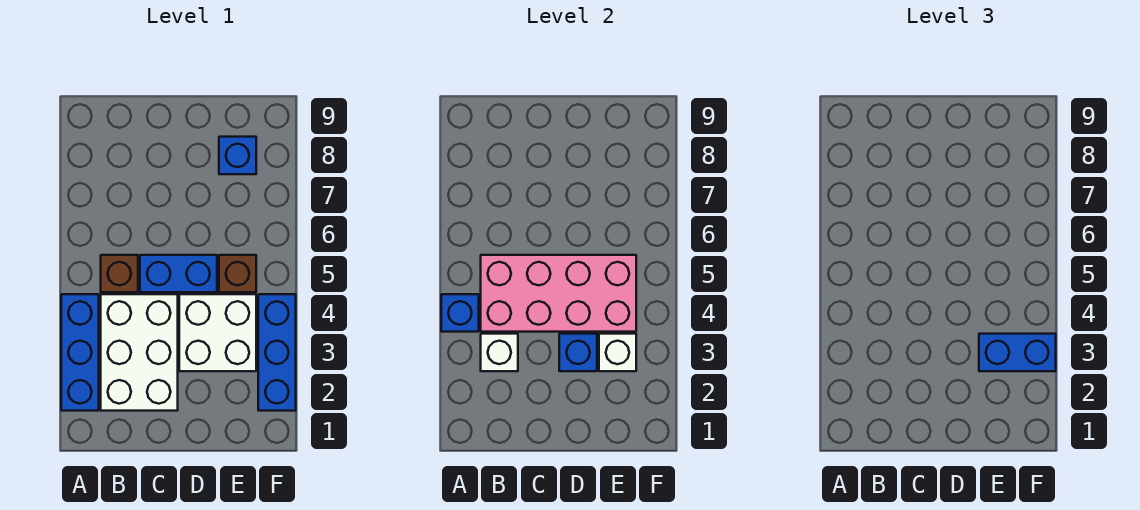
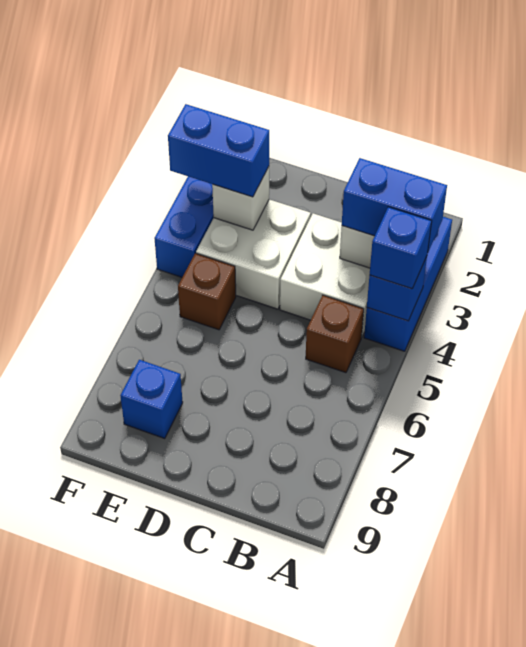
white brick B2:C4 level 1 -> white brick B3:C4 level 1
pink brick B4:E5 level 2 -> none
blue brick C5:D5 level 1 -> blue brick A3:B3 level 3
blue brick D3 level 2 -> blue brick A4 level 3

